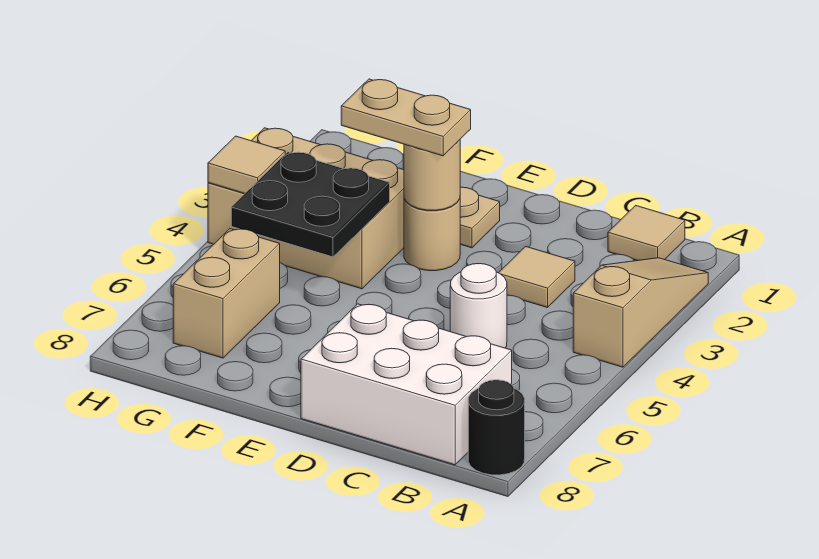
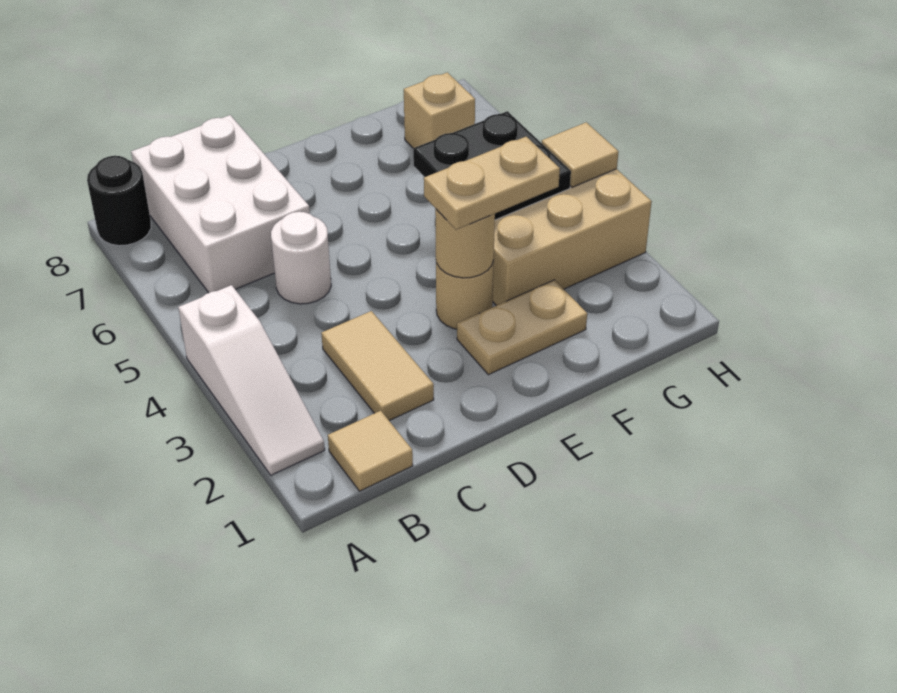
tan slope A2:A4 level 1 top 4 -> white slope A2:A4 level 1 top 4
white brick B7:D8 level 1 -> white brick B6:C8 level 1
tan tile C3 level 1 -> tan tile C2:C3 level 1
tan brick G6:G7 level 1 -> tan brick G7 level 1

